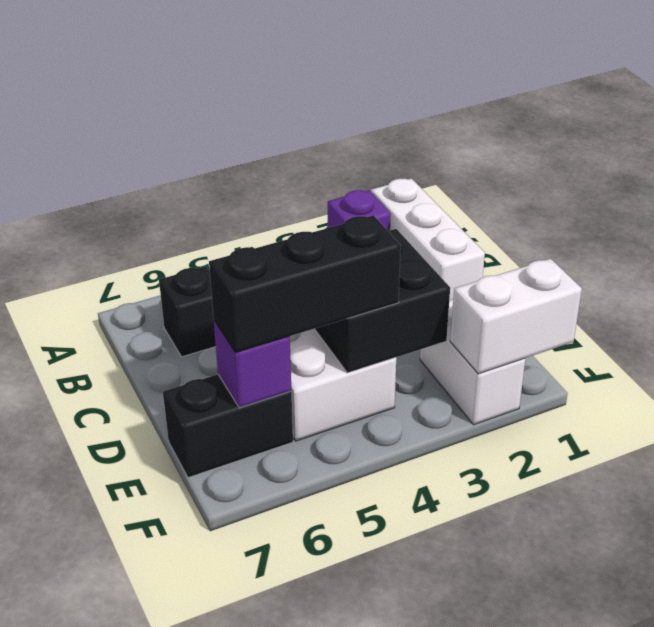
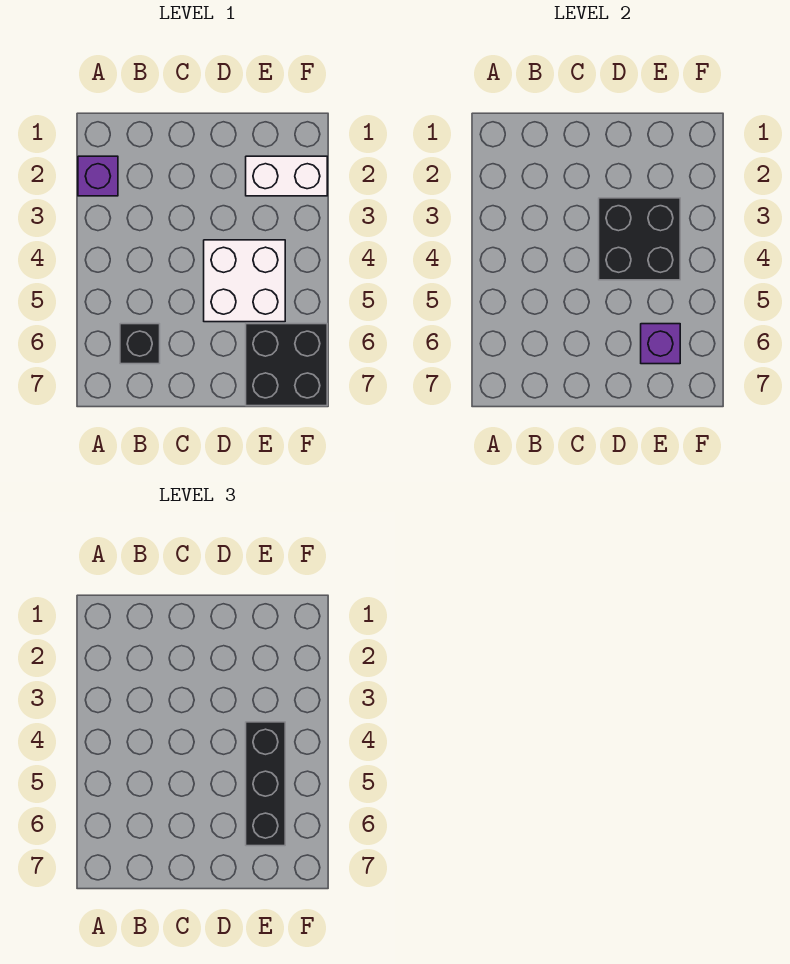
white brick A1:C1 level 1 -> none
black brick E6:E7 level 1 -> black brick E6:F7 level 1
white brick F1:F2 level 2 -> none

